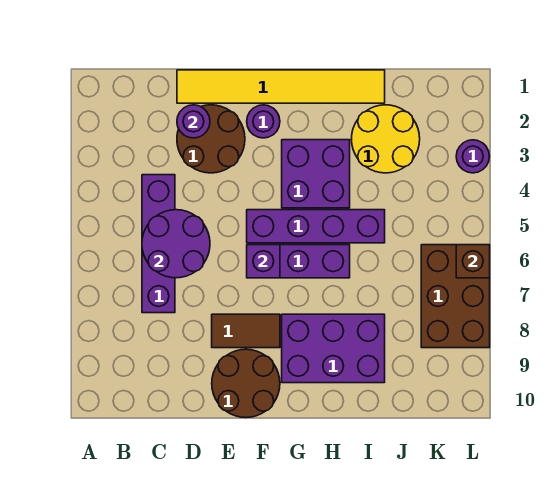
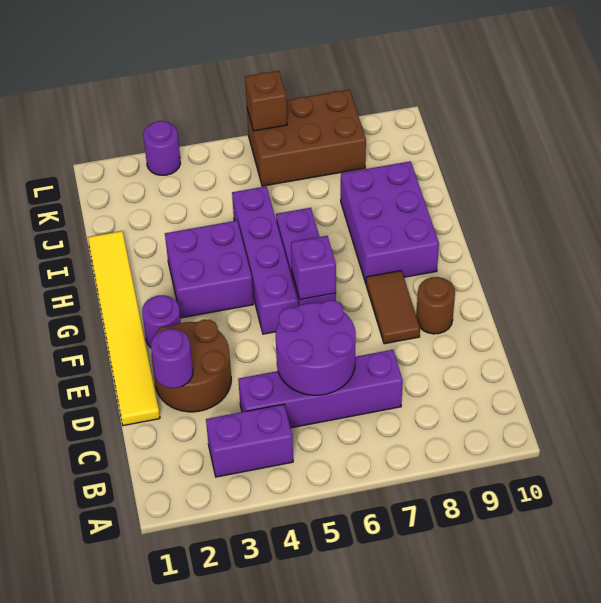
none -> purple brick B3:B4 level 1
brown round brick E9:F10 level 1 -> brown round brick E9 level 1
yellow round brick I2:J3 level 1 -> none

